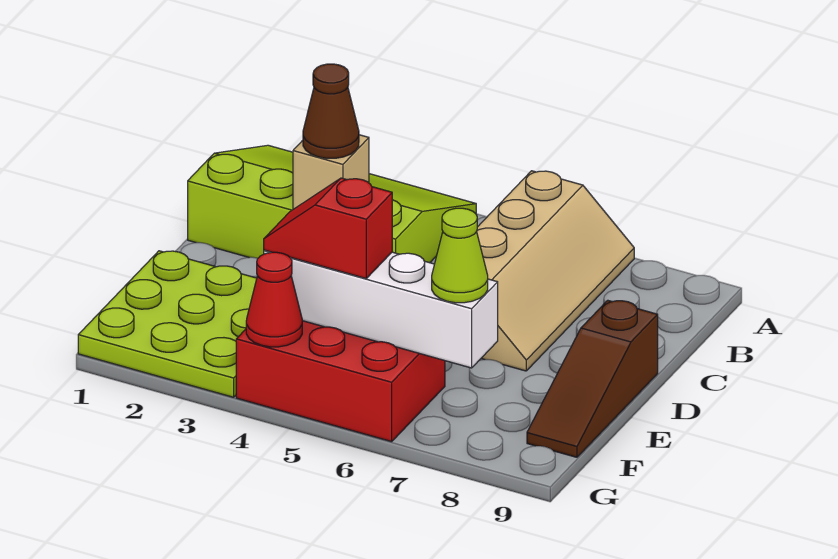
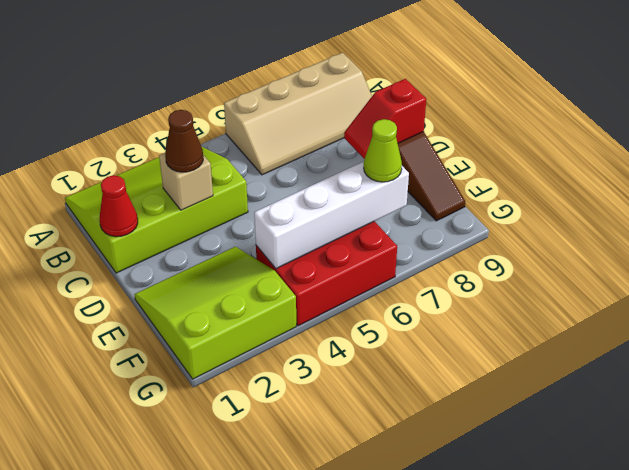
tan slope A6:D7 level 1 top 6 -> tan slope A6:B9 level 1 top A
lime plate E1:G3 level 1 -> lime slope E1:G3 level 1 top G
red slope F4:F5 level 3 top 5 -> red slope D8:D9 level 2 top 9
red cone G4 level 2 -> red cone C1 level 2

